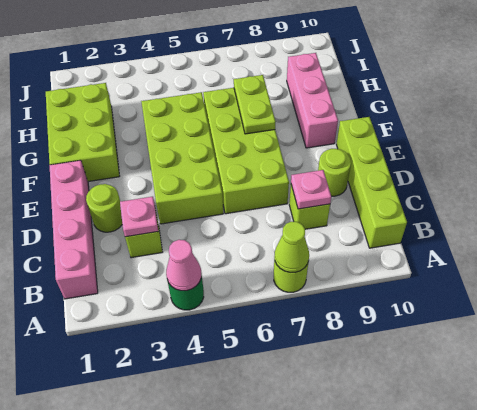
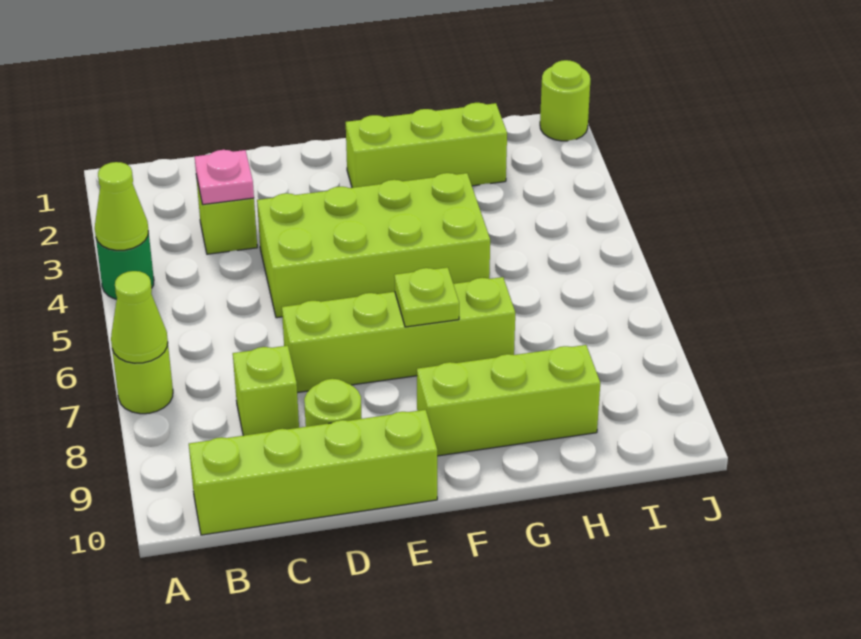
pink cone A4 level 2 -> lime cone A4 level 2
pink brick B1:E1 level 1 -> none
pink plate C8 level 2 -> none
lime round brick D2 level 1 -> lime round brick J1 level 1
lime brick D6:G7 level 1 -> lime brick D7:G7 level 1
lime brick F1:H2 level 1 -> lime brick F2:H2 level 1
lime plate F7:G7 level 2 -> lime plate F7 level 2
pink brick F9:H9 level 1 -> lime brick F9:H9 level 1

